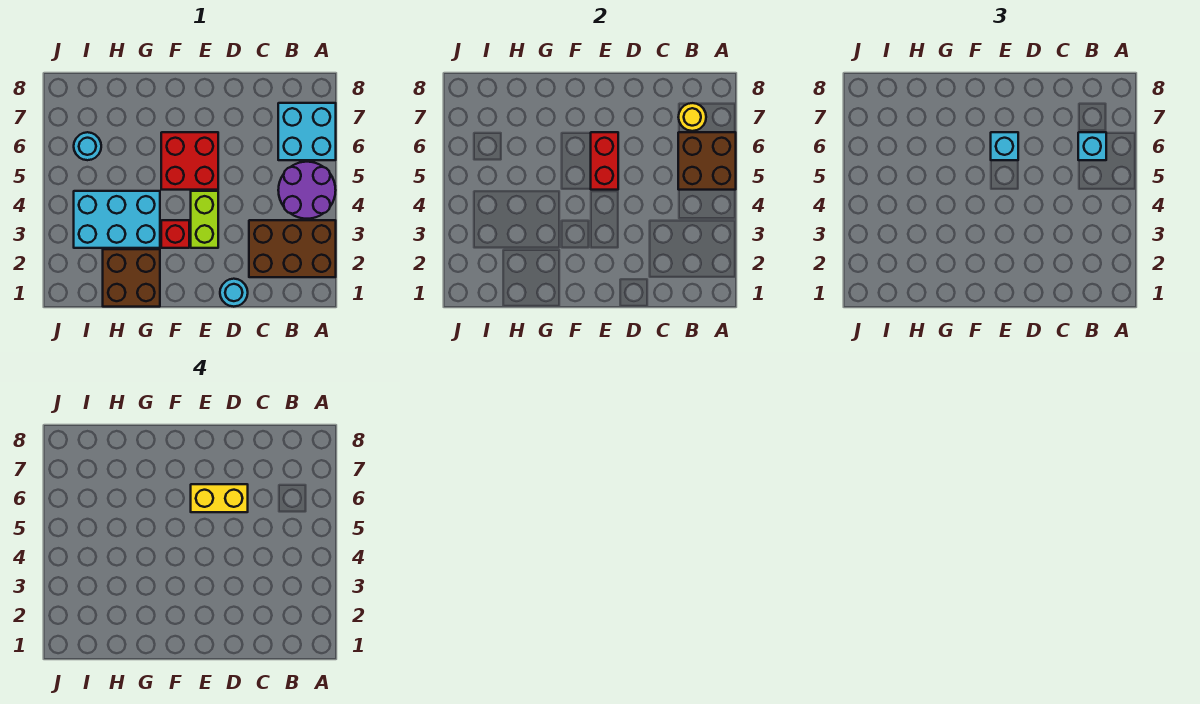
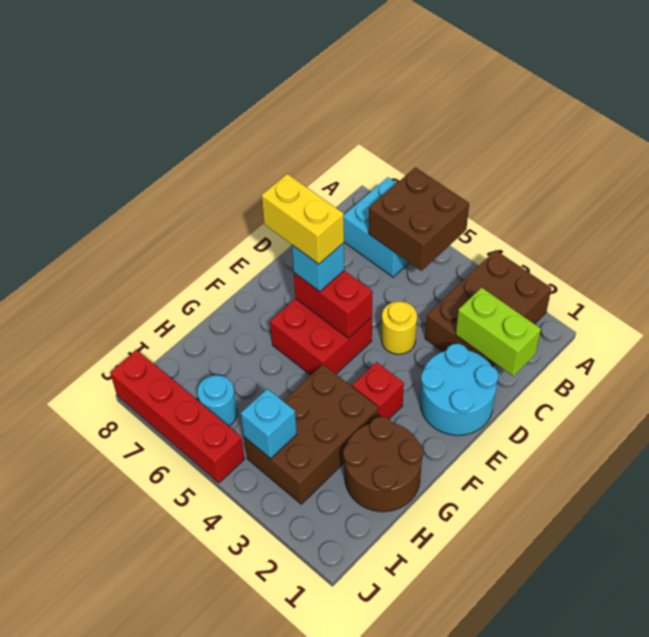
purple round brick A4:B5 level 1 -> none
cyan brick B6 level 3 -> cyan brick I4 level 2
yellow round brick B7 level 2 -> yellow round brick D4 level 1
cyan round brick D1 level 1 -> cyan round brick D1:E2 level 1
yellow brick D6:E6 level 4 -> yellow brick E6:E7 level 4
lime brick E3:E4 level 1 -> lime brick C1:C2 level 2
brown brick G1:H2 level 1 -> brown round brick G1:H2 level 1
cyan brick G3:I4 level 1 -> brown brick G3:I4 level 1
none -> red brick J5:J8 level 1

